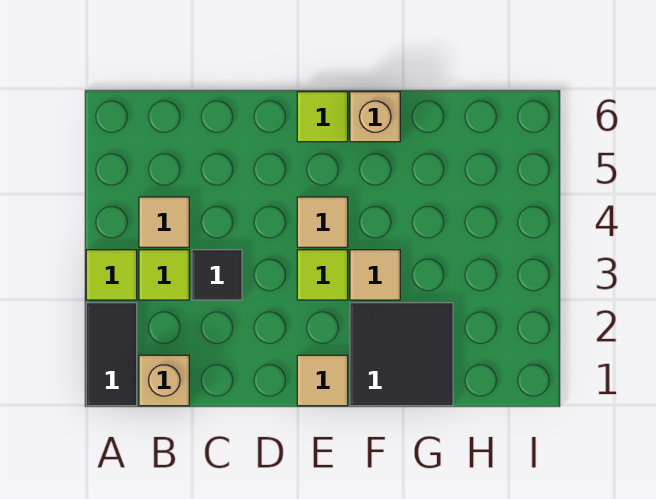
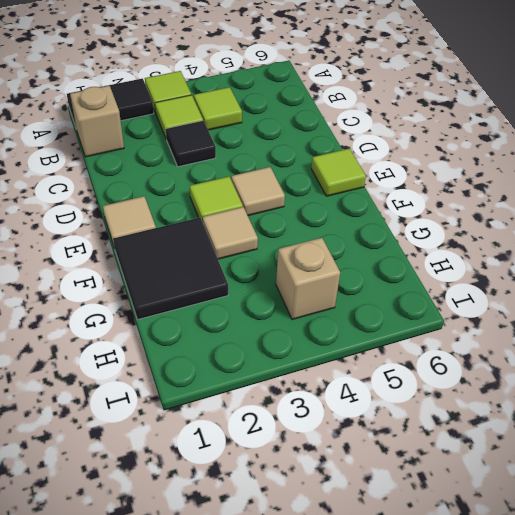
tan tile B4 level 1 -> lime tile B4 level 1
tan brick F6 level 1 -> tan brick H4 level 1

